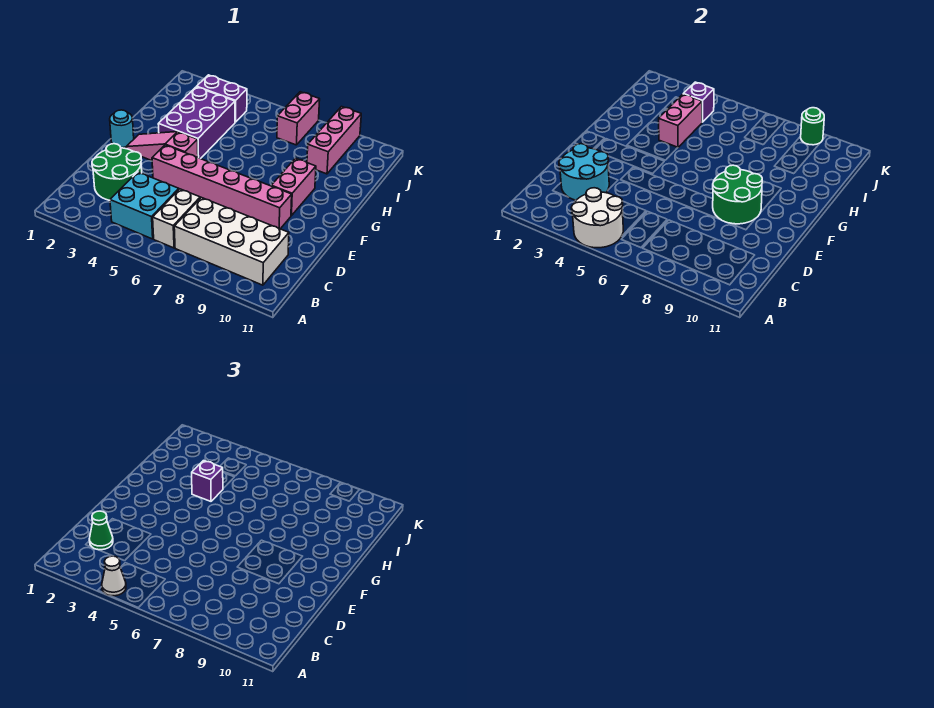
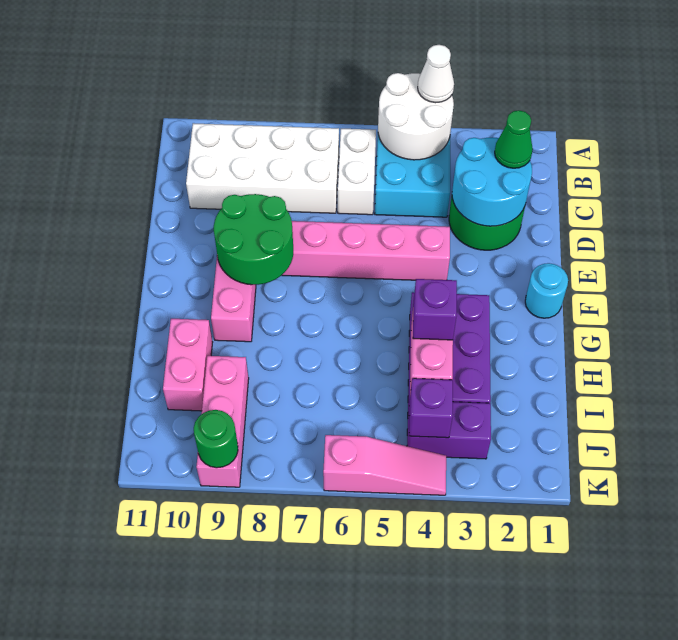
pink slope F2:F4 level 1 top 4 -> pink slope K4:K6 level 1 top 6
pink brick J7:K7 level 1 -> pink brick H10:I10 level 1

